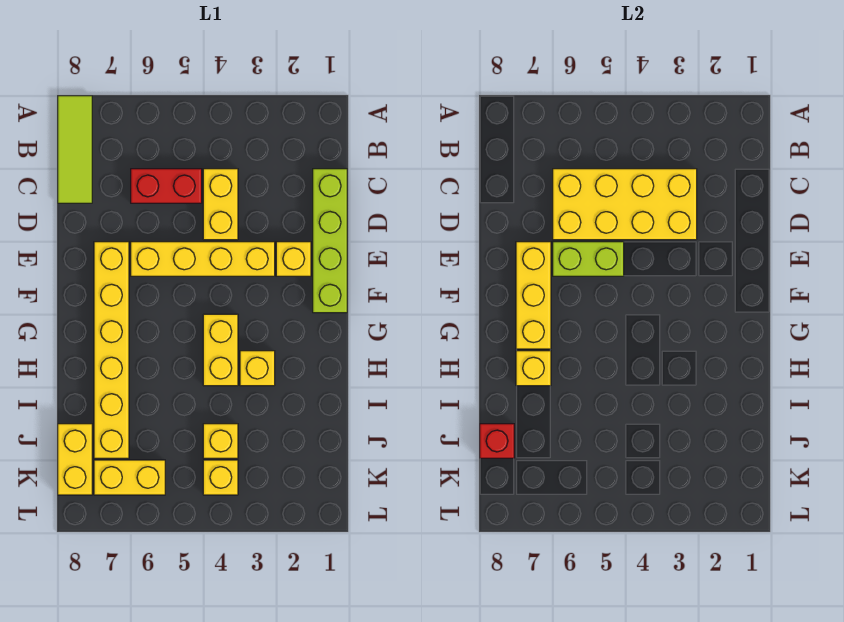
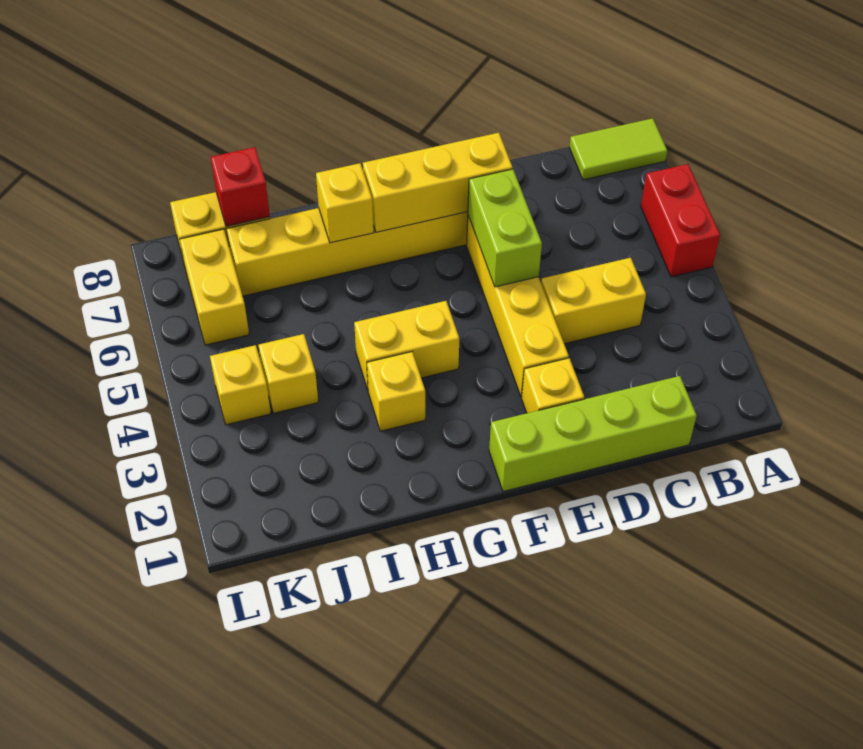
lime tile A8:C8 level 1 -> lime tile A8:B8 level 1
yellow brick C3:D6 level 2 -> none
red brick C5:C6 level 1 -> red brick A5:A6 level 1

